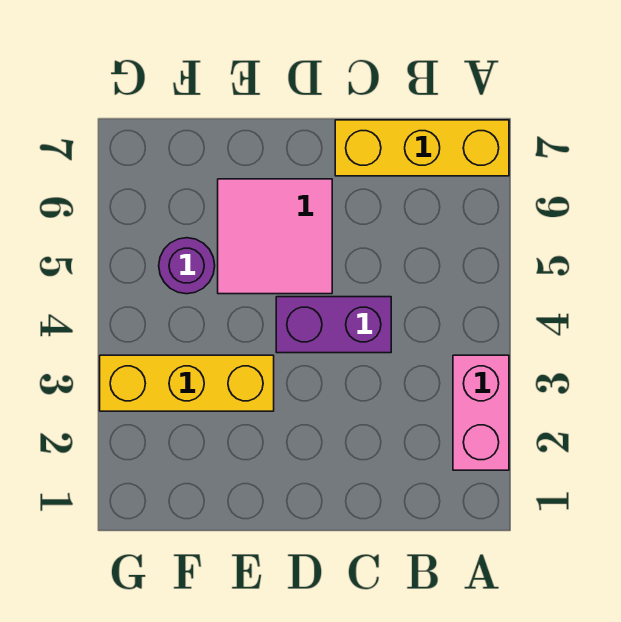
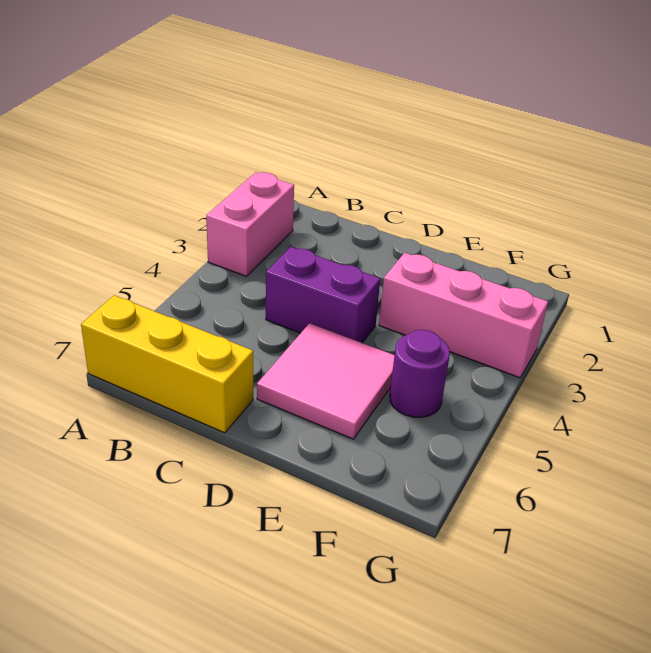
yellow brick E3:G3 level 1 -> pink brick E3:G3 level 1

